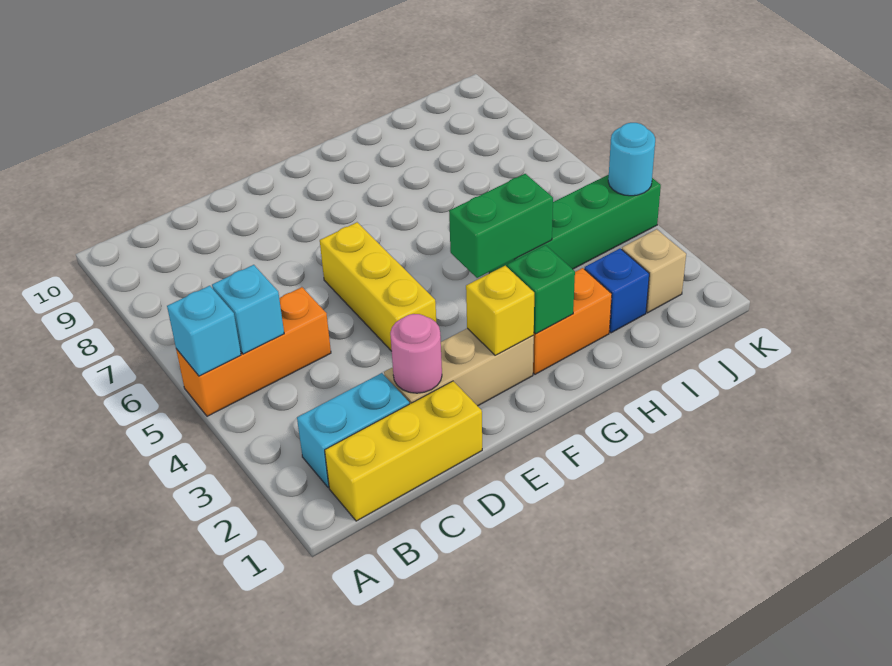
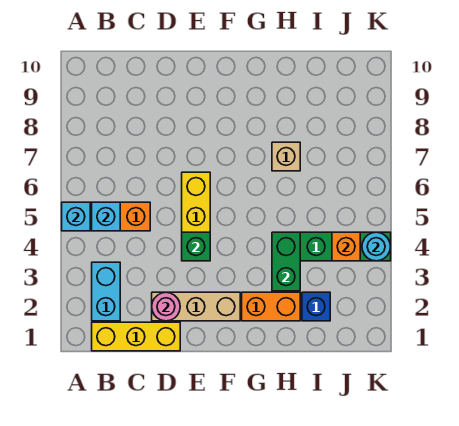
cyan brick B2:C2 level 1 -> cyan brick B2:B3 level 1
yellow brick F2 level 2 -> none
green brick G2 level 2 -> green brick E4 level 2
green brick G4:H4 level 2 -> green brick H3:H4 level 2
tan brick J2 level 1 -> tan brick H7 level 1
none -> orange brick J4 level 2

